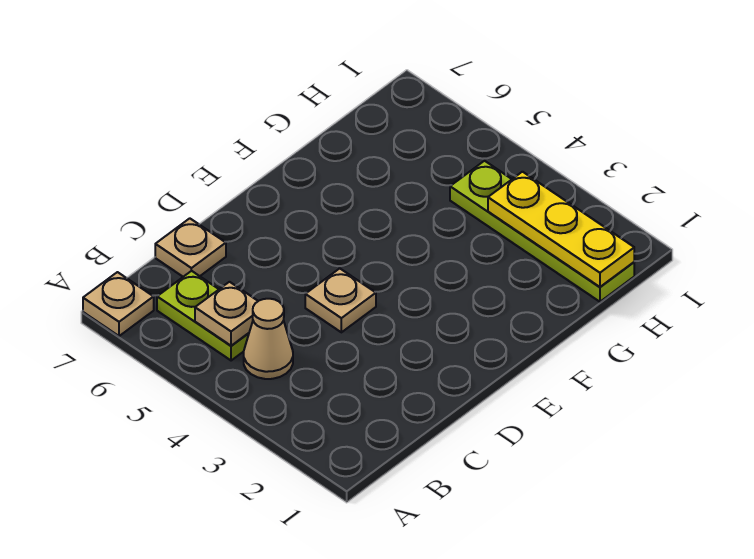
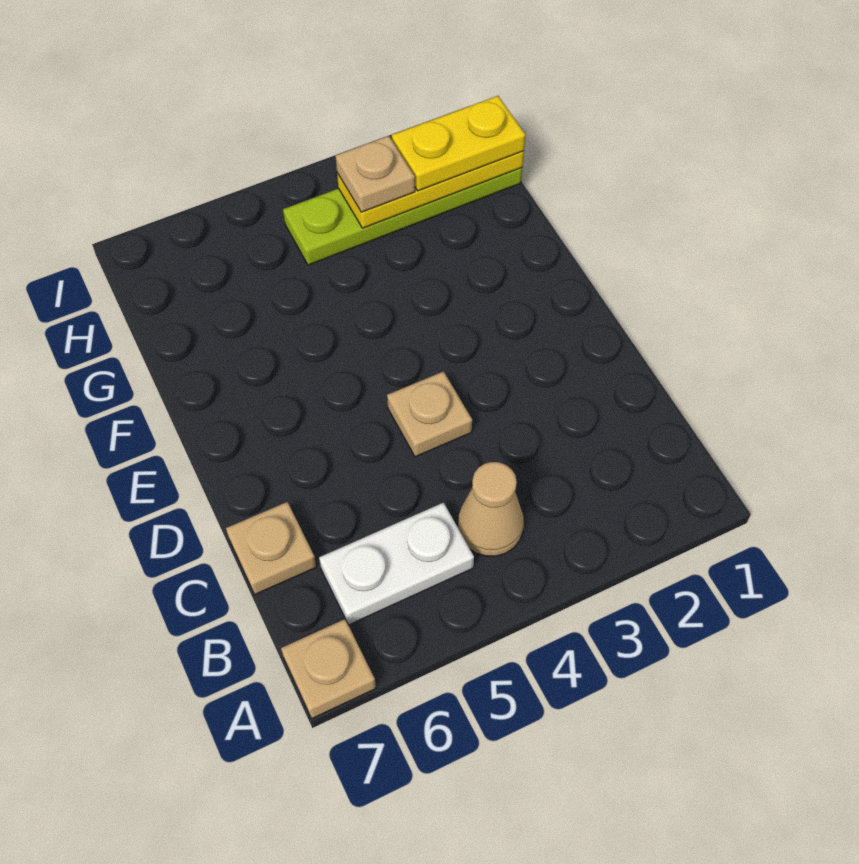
lime plate B5:B6 level 1 -> white plate B5:B6 level 1
tan plate B5 level 2 -> tan plate H3 level 3
none -> yellow plate H1:H2 level 3

